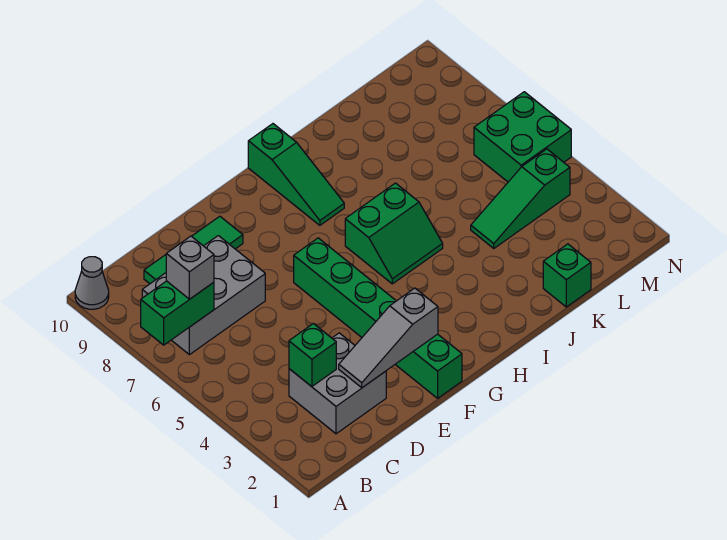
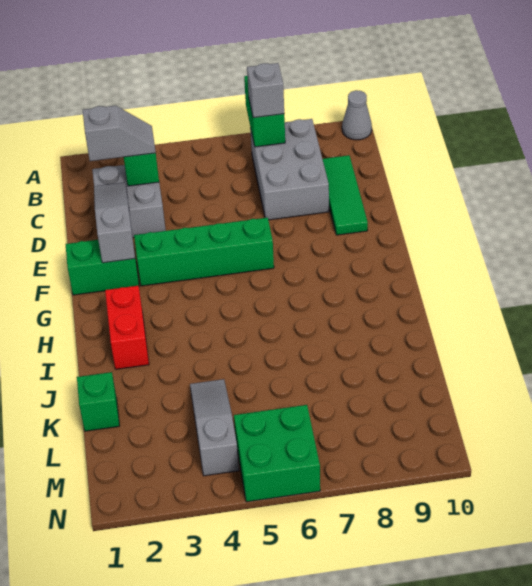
none -> grey slope C2:C3 level 3 top 2
none -> red brick H2:I2 level 1
green slope H5:I6 level 1 top 6 -> none
green slope H8:H10 level 1 top 10 -> none
green slope K4:M4 level 1 top M -> grey slope K4:M4 level 1 top M

